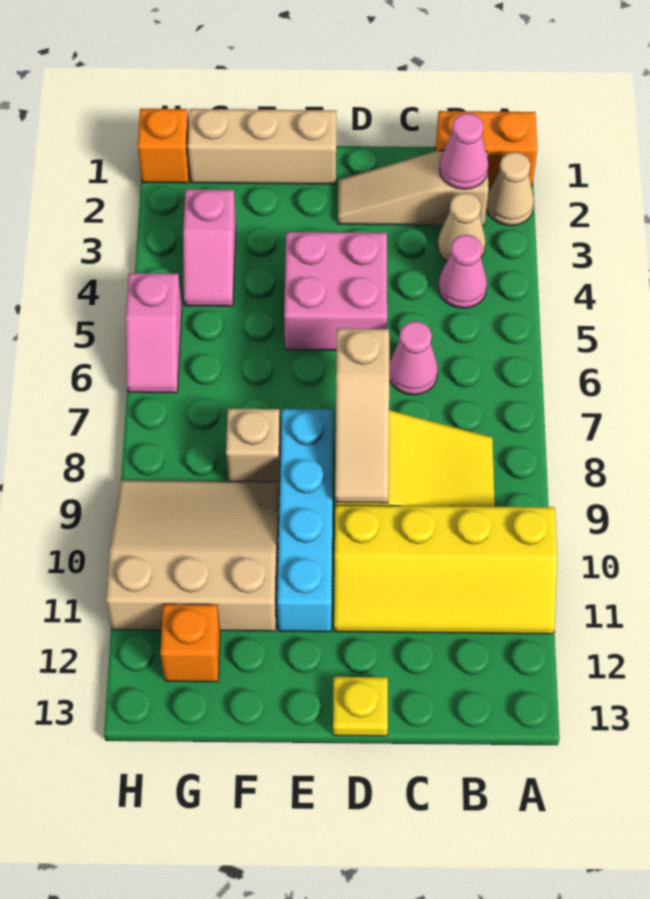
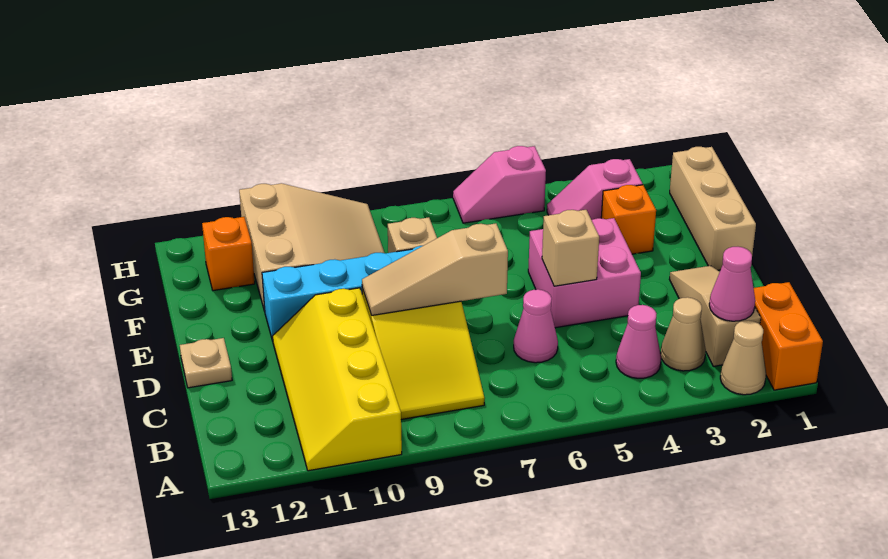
none -> tan brick D5 level 2
yellow plate D13 level 1 -> tan plate D13 level 1
orange brick H1 level 1 -> orange brick F3 level 1

